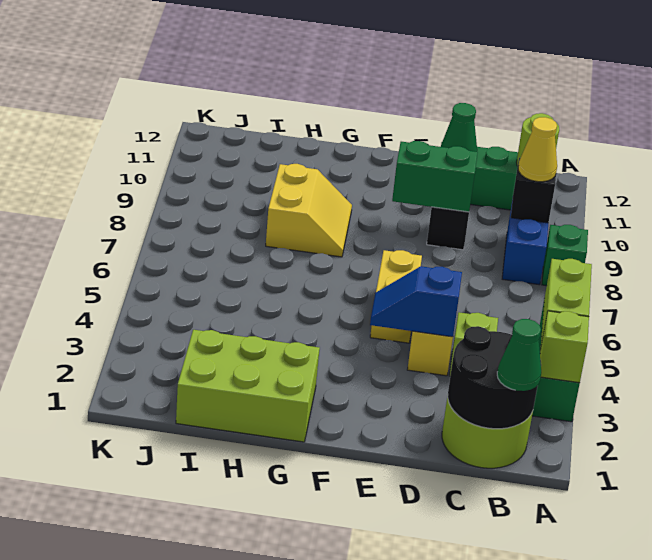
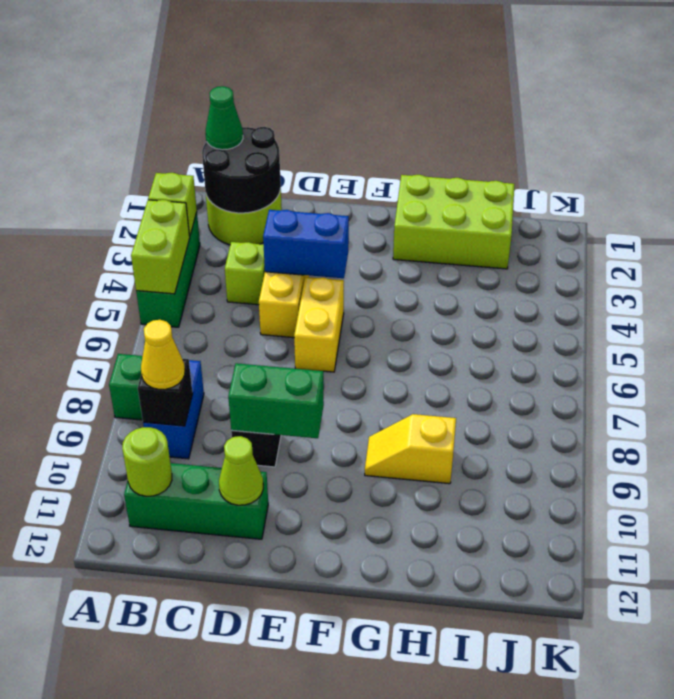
blue slope D4:E4 level 2 top D -> blue brick D4:E4 level 2
green cone D11 level 2 -> lime cone D11 level 2
yellow slope G8:H9 level 1 top H -> yellow slope G9:H9 level 1 top H

